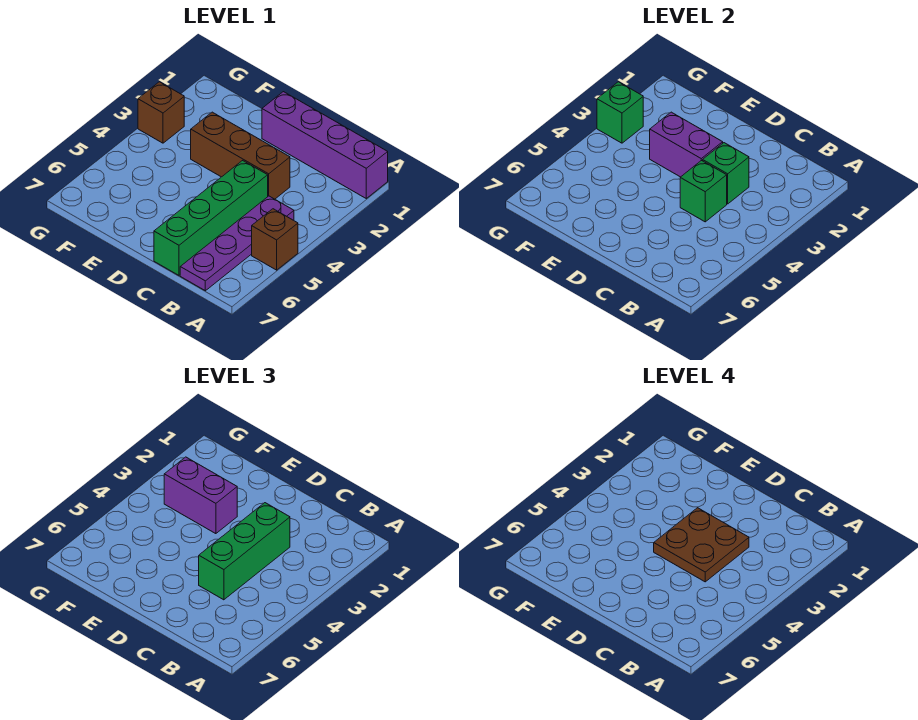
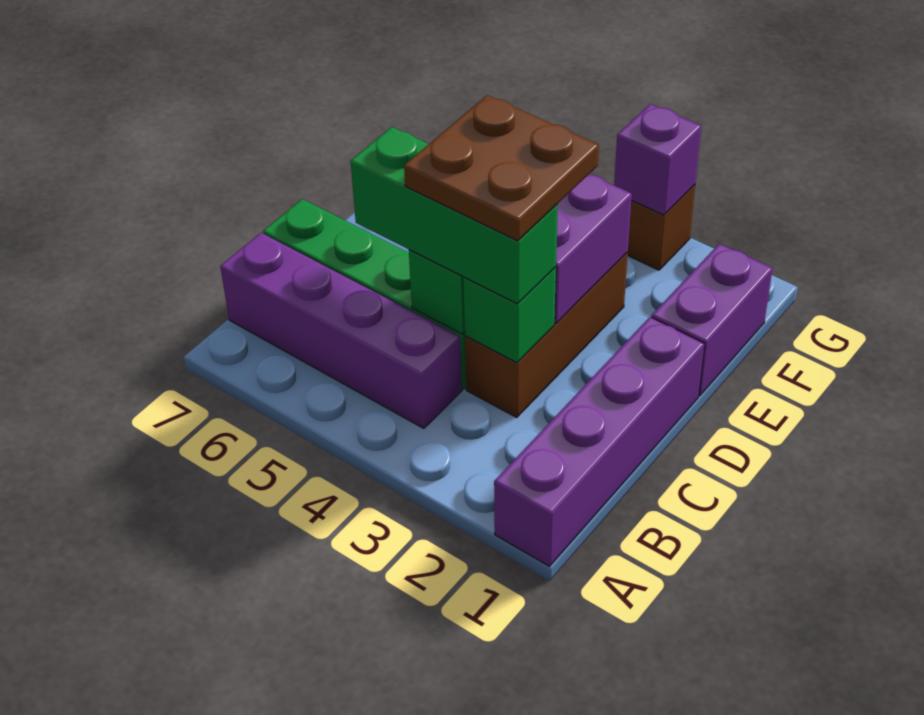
brown brick A5 level 1 -> none
purple plate B4:B7 level 1 -> purple brick B4:B7 level 1
purple brick E3:F3 level 3 -> purple brick E1:F1 level 1
green brick G3 level 2 -> purple brick G3 level 2

